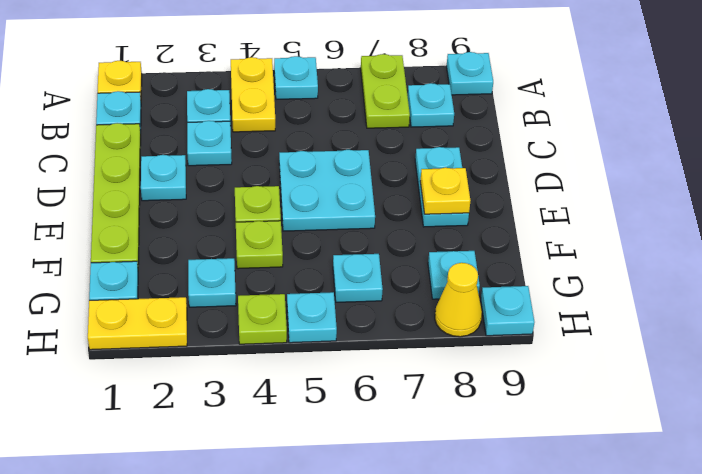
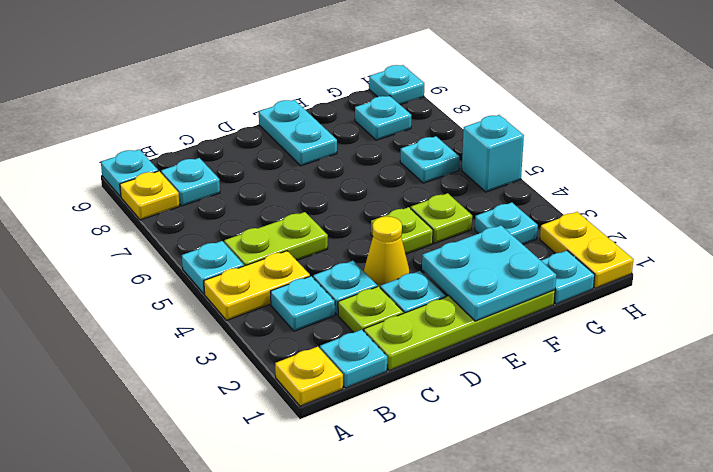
lime plate A7:B7 level 1 -> lime plate B5:C5 level 1
cyan plate D5:E6 level 1 -> cyan plate E1:F2 level 2
cyan plate D8:E8 level 1 -> cyan plate E8:E9 level 1
yellow plate E8 level 2 -> yellow plate A8 level 1
lime plate H4 level 1 -> lime plate C2 level 1
cyan plate H5 level 1 -> cyan brick H5 level 1
yellow cone H8 level 1 -> yellow cone D3 level 1

